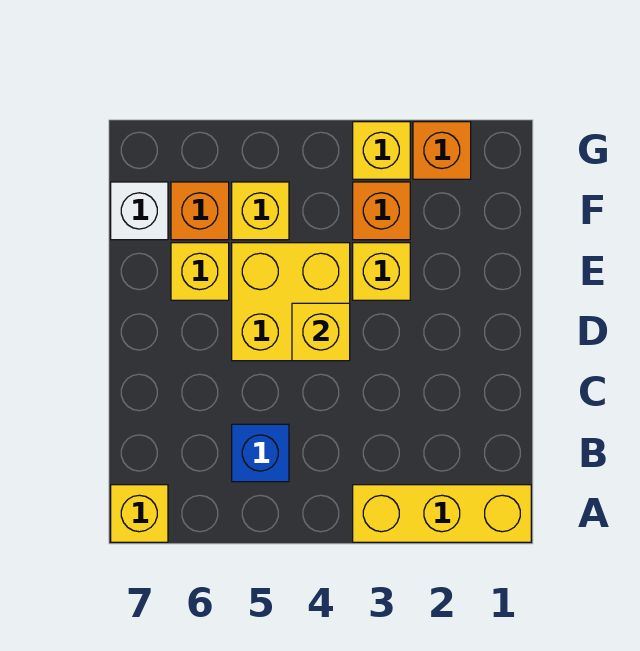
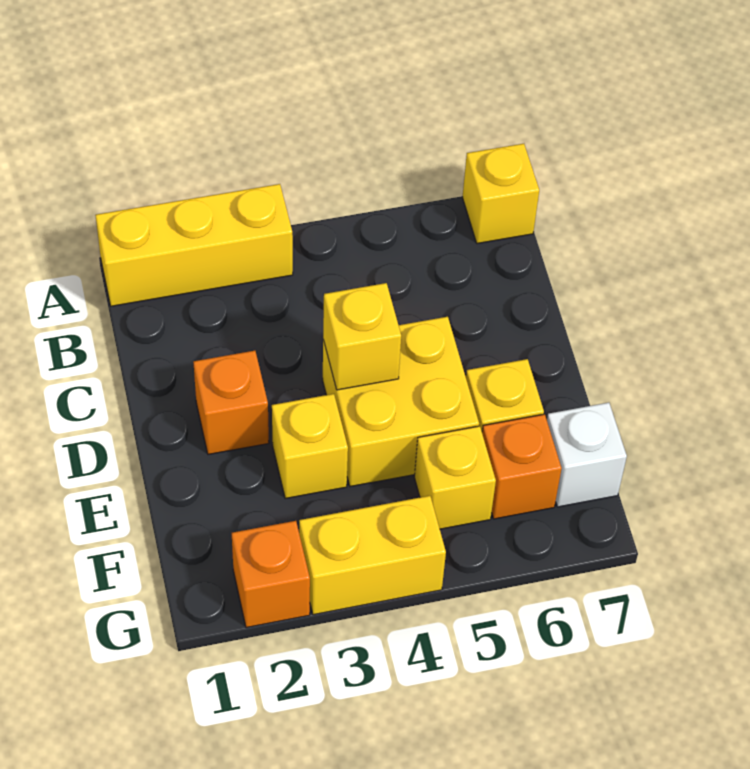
blue brick B5 level 1 -> none
orange brick F3 level 1 -> orange brick D2 level 1
yellow brick G3 level 1 -> yellow brick G3:G4 level 1

